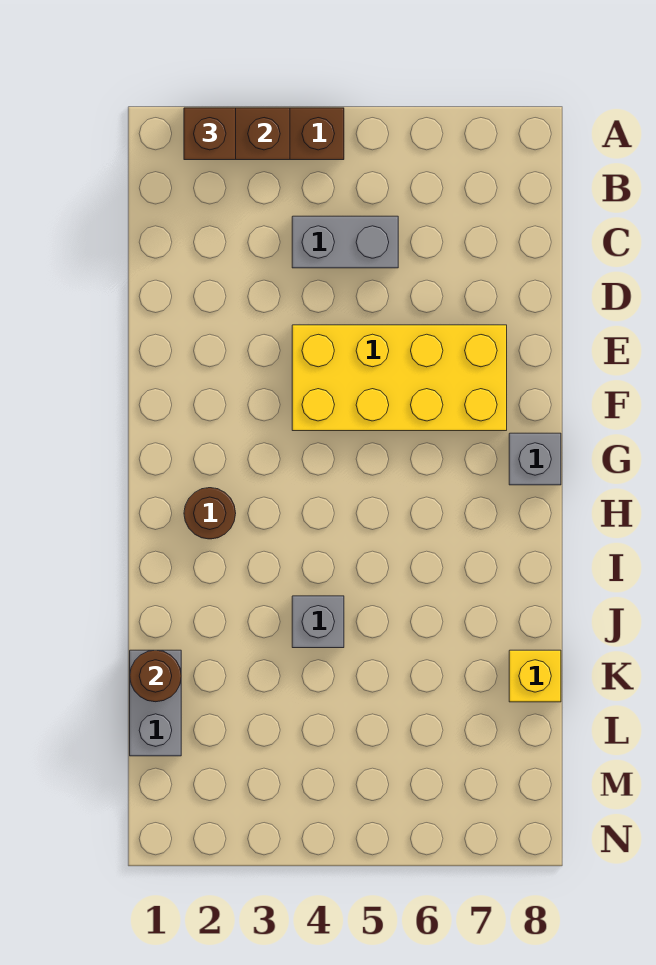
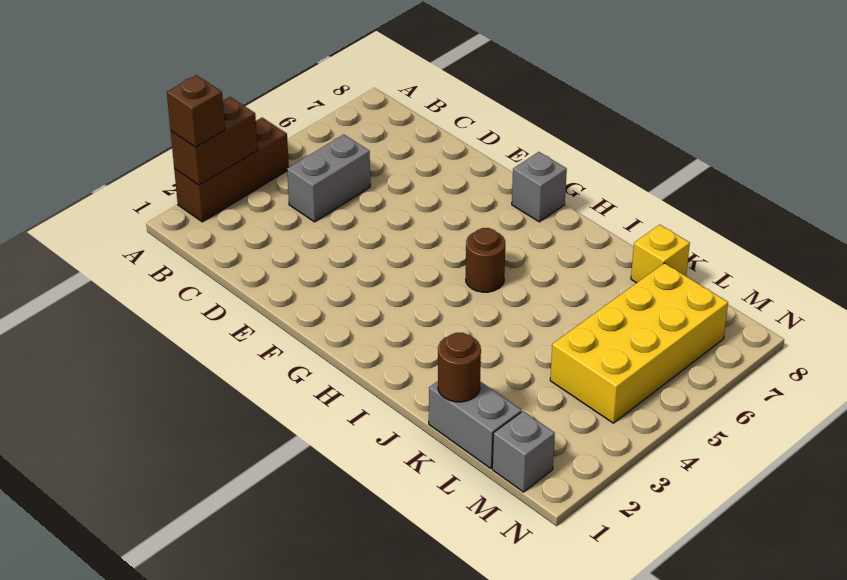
yellow brick E4:F7 level 1 -> yellow brick L4:M7 level 1
brown round brick H2 level 1 -> brown round brick H5 level 1
grey brick J4 level 1 -> grey brick M1 level 1

